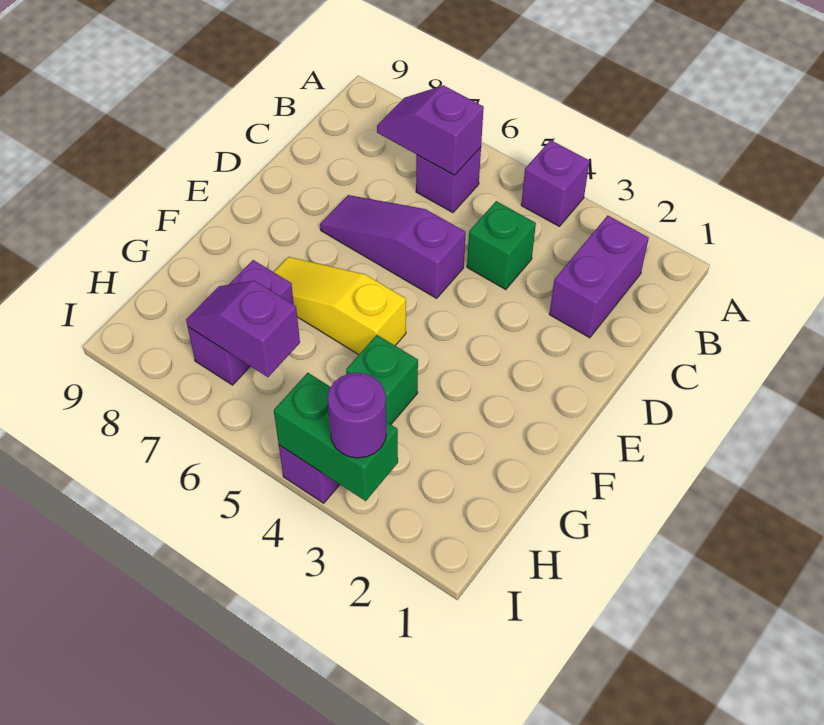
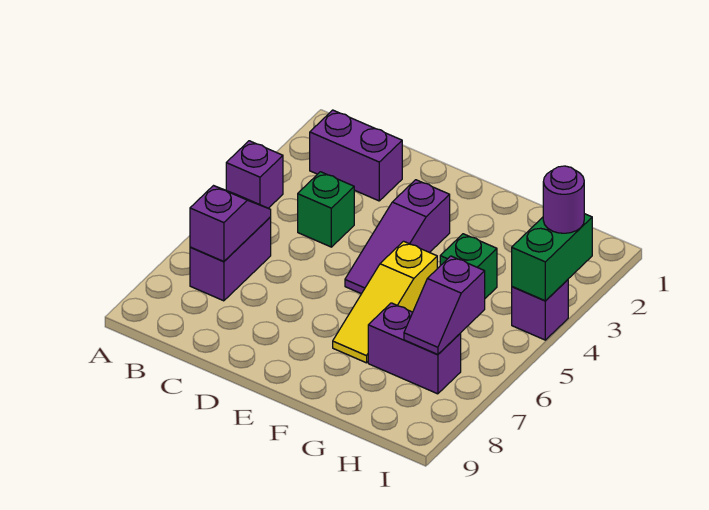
purple brick B6 level 1 -> purple brick B6:B7 level 1
purple slope B6:B7 level 2 top 6 -> purple slope B6:B7 level 2 top 7
purple slope D5:D7 level 1 top 5 -> purple slope E3:E5 level 1 top 3

